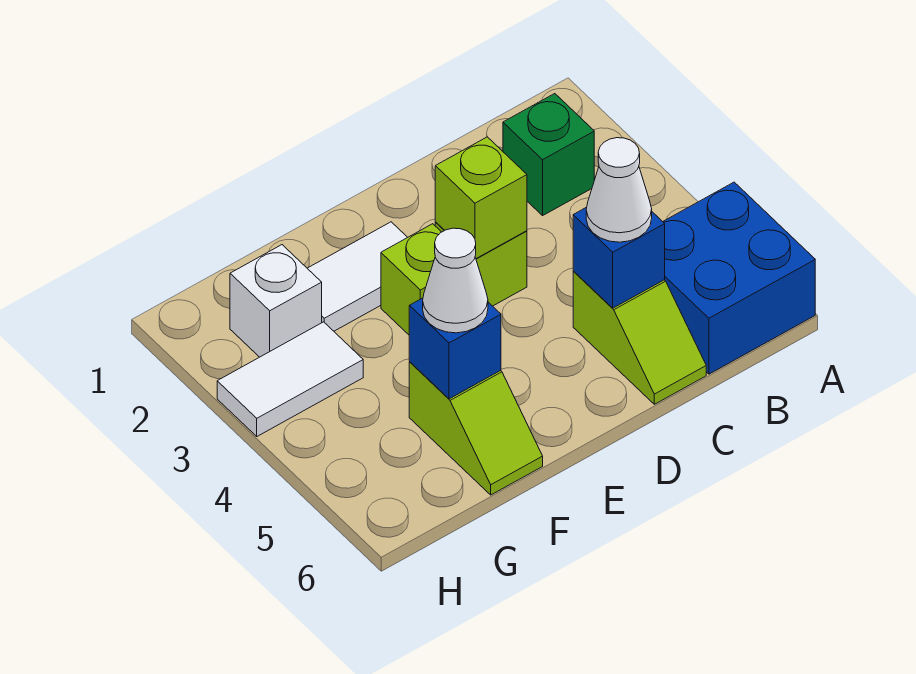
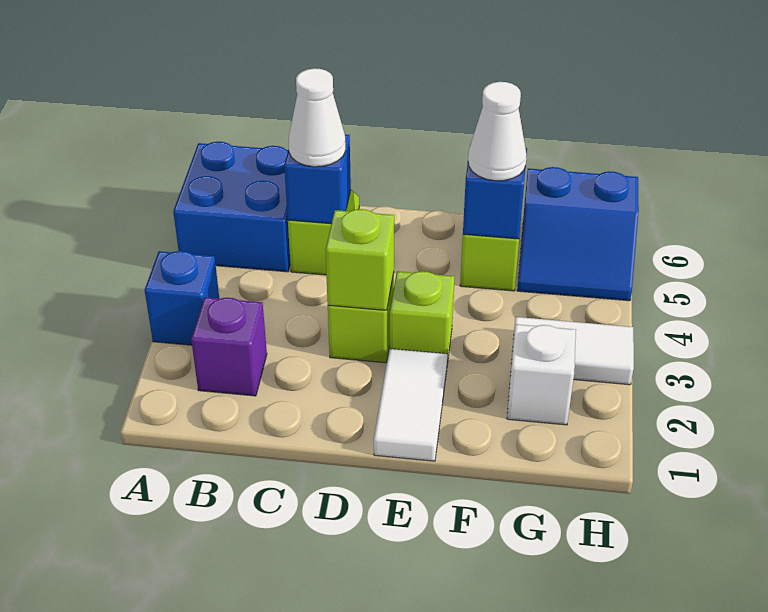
none -> blue brick A3 level 1
green brick B2 level 1 -> purple brick B2 level 1
white tile E2:F2 level 1 -> white tile E1:E2 level 1
none -> blue slope G5:H6 level 1 top 6

